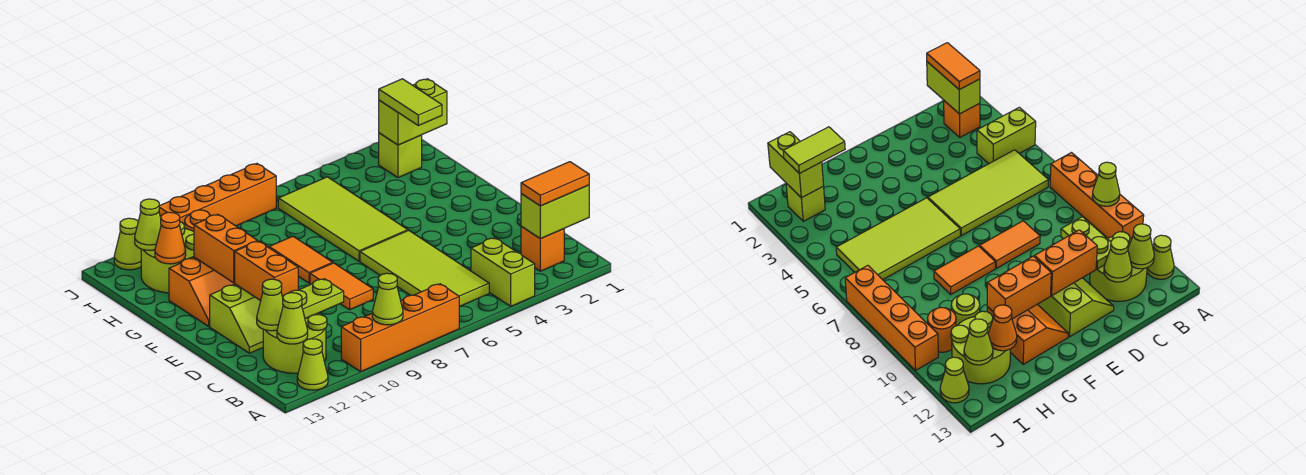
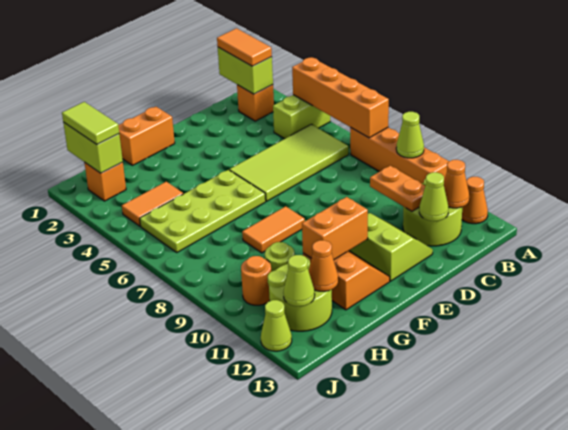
lime cone A12 level 1 -> orange cone A12 level 1
lime cone B12 level 2 -> orange cone B12 level 2
lime plate C10:C11 level 2 -> orange plate C10:C11 level 2
orange tile D8:E8 level 1 -> orange tile H4:I4 level 1
orange brick D11:E11 level 2 -> orange brick F1:G1 level 1
lime tile F5:I6 level 1 -> lime plate F5:I6 level 1
lime tile H2:I2 level 3 -> lime tile I1:I2 level 3
lime brick I2 level 1 -> orange brick I2 level 1
orange brick J7:J10 level 1 -> orange brick A4:A7 level 2

